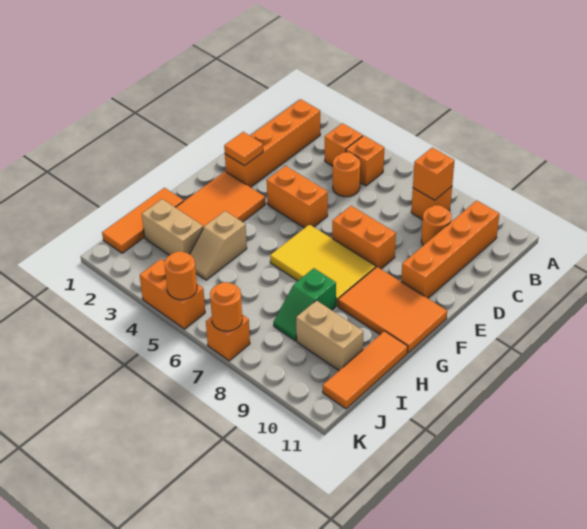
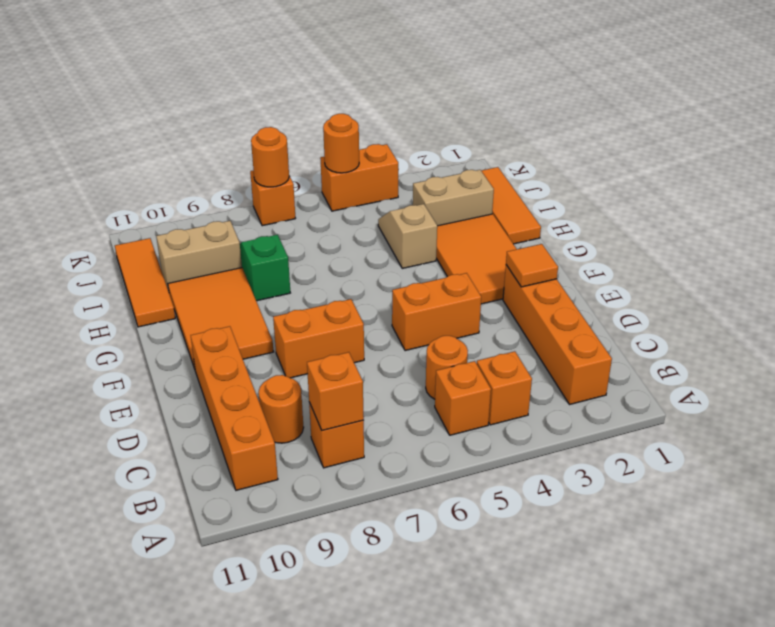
yellow tile F6:G8 level 1 -> none
orange tile F9:G11 level 1 -> orange tile F9:H10 level 1

